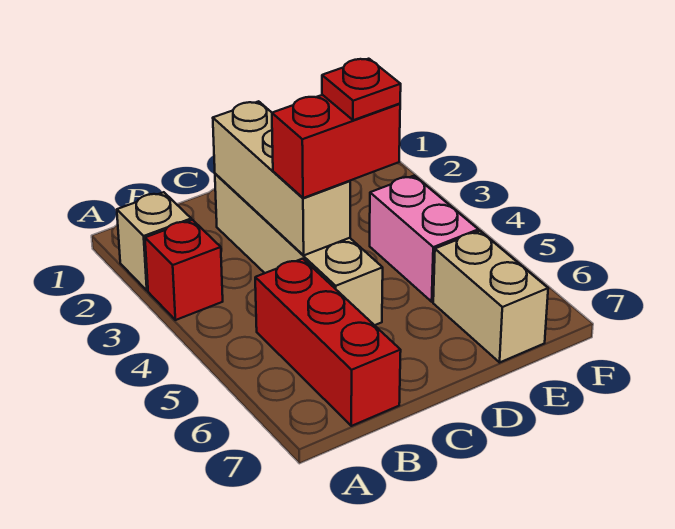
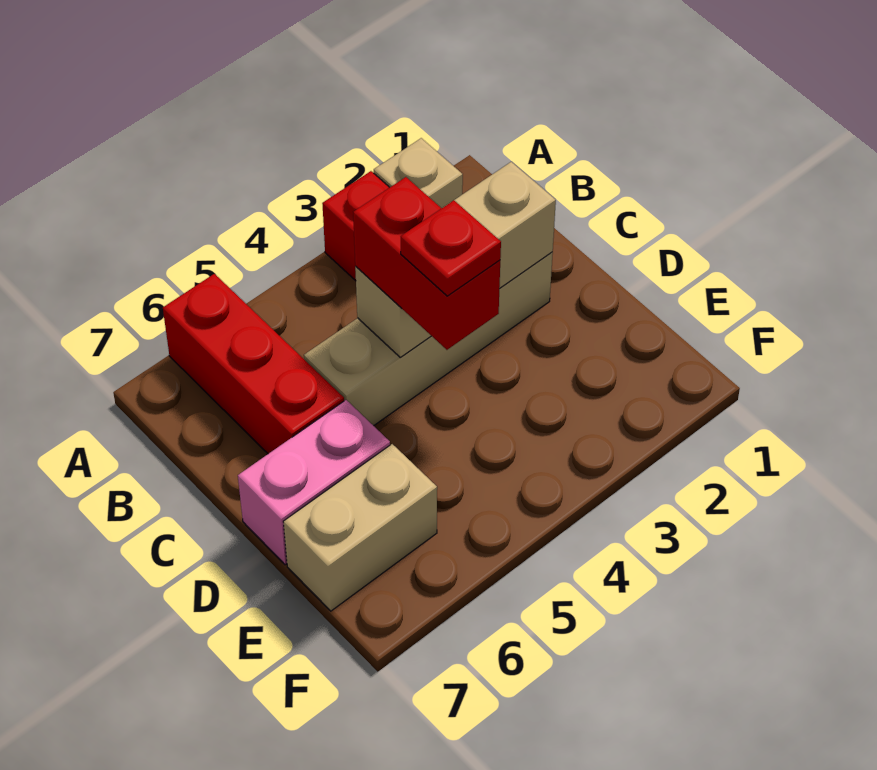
red brick B5:B7 level 1 -> red brick A6:C6 level 1
pink brick E4:E5 level 1 -> pink brick D6:D7 level 1

